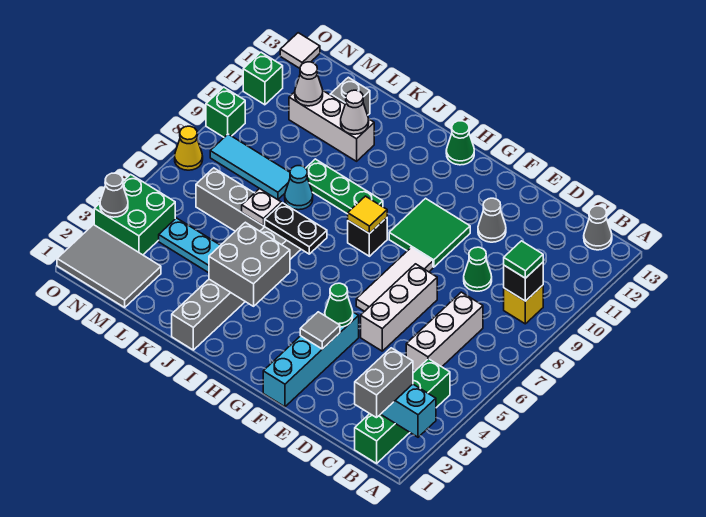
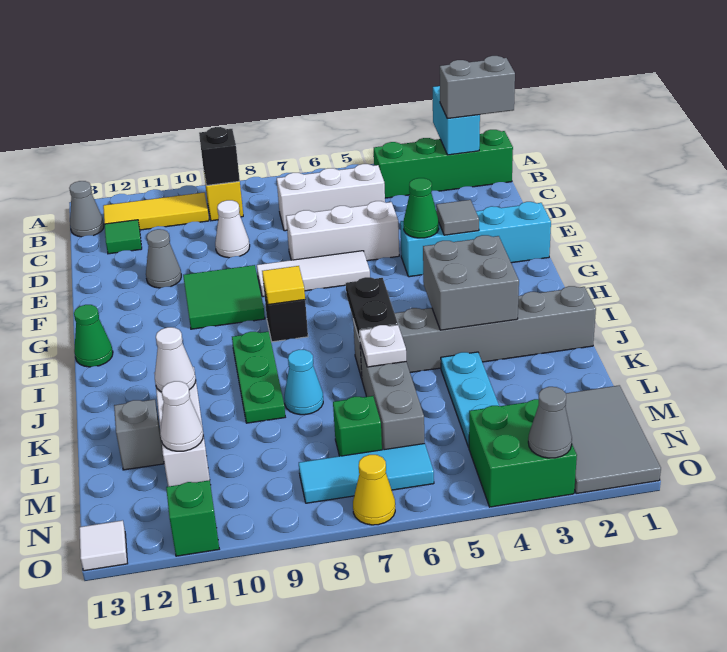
green tile B9 level 3 -> green tile C12 level 1
none -> yellow tile B10:B12 level 1
green cone D9 level 1 -> white cone D9 level 1
cyan tile L8:N8 level 1 -> cyan tile N6:N8 level 1
green brick O9 level 1 -> green brick M7 level 1

